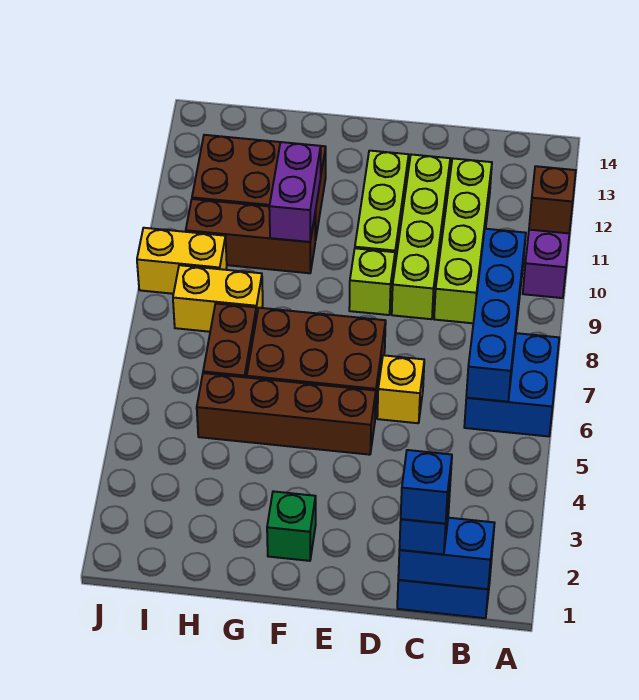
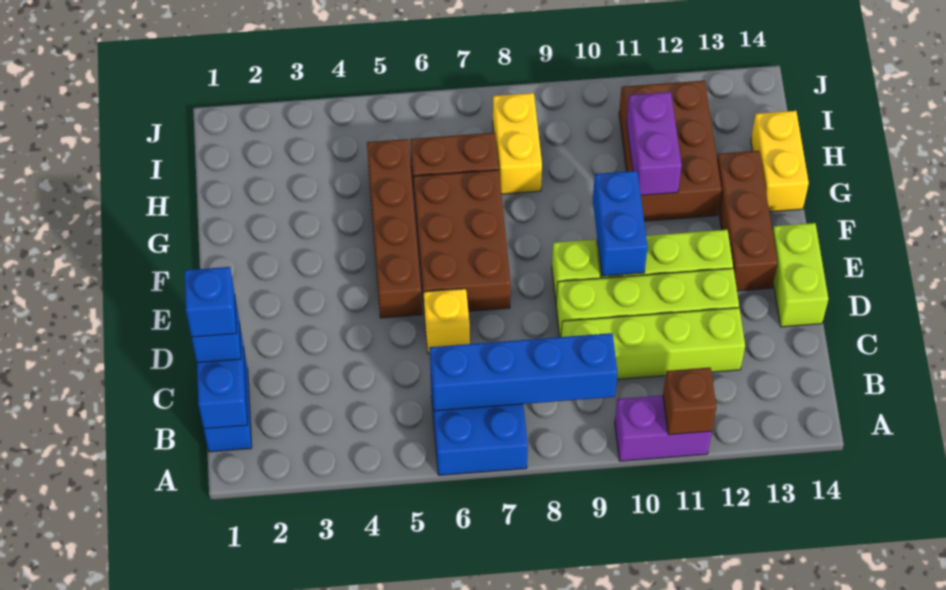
none -> lime brick D14:E14 level 1
none -> blue brick E10:F10 level 2
green brick F2 level 1 -> none
brown brick G10:I10 level 1 -> brown brick E13:G13 level 1
purple brick G10:G11 level 2 -> purple brick G11:H11 level 2
yellow brick I9:J9 level 1 -> yellow brick G14:H14 level 1

